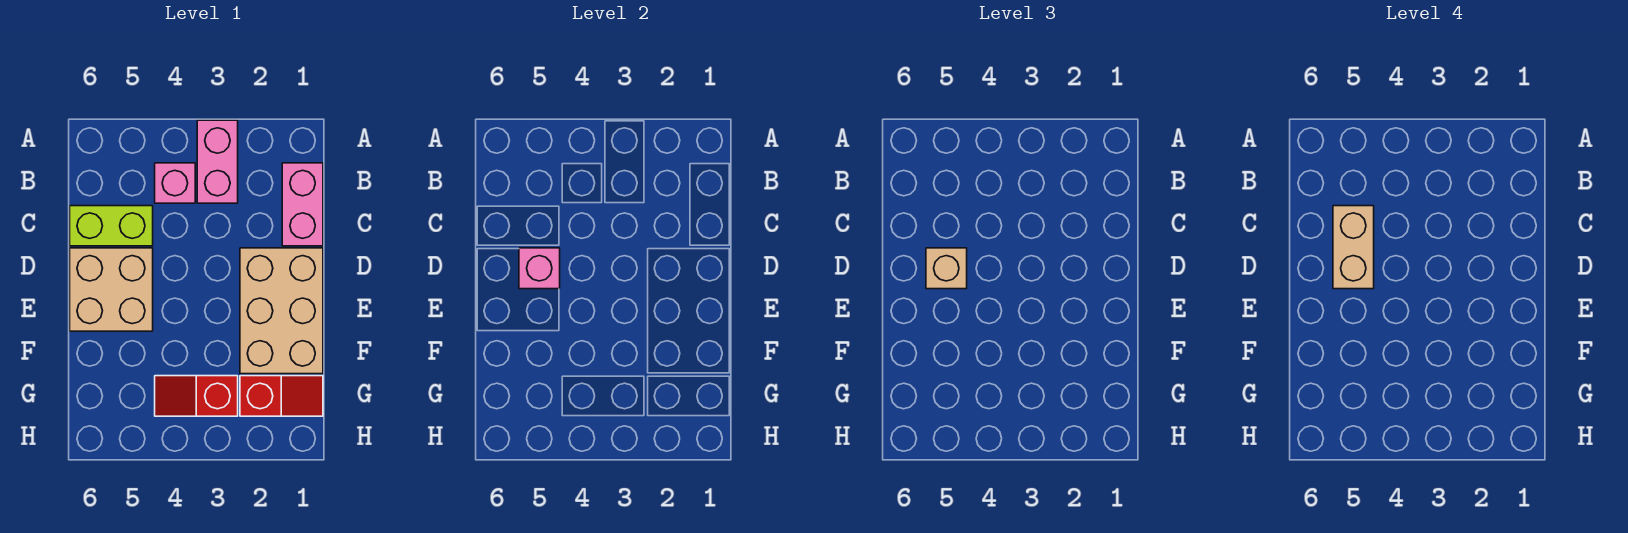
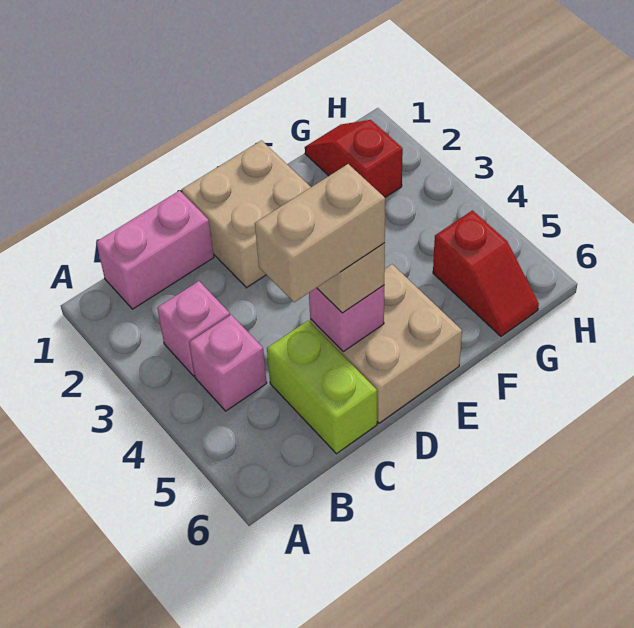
pink brick A3:B3 level 1 -> pink brick B3 level 1
tan brick D1:F2 level 1 -> tan brick D1:E2 level 1
red slope G3:G4 level 1 top 3 -> red slope G5:G6 level 1 top 5

